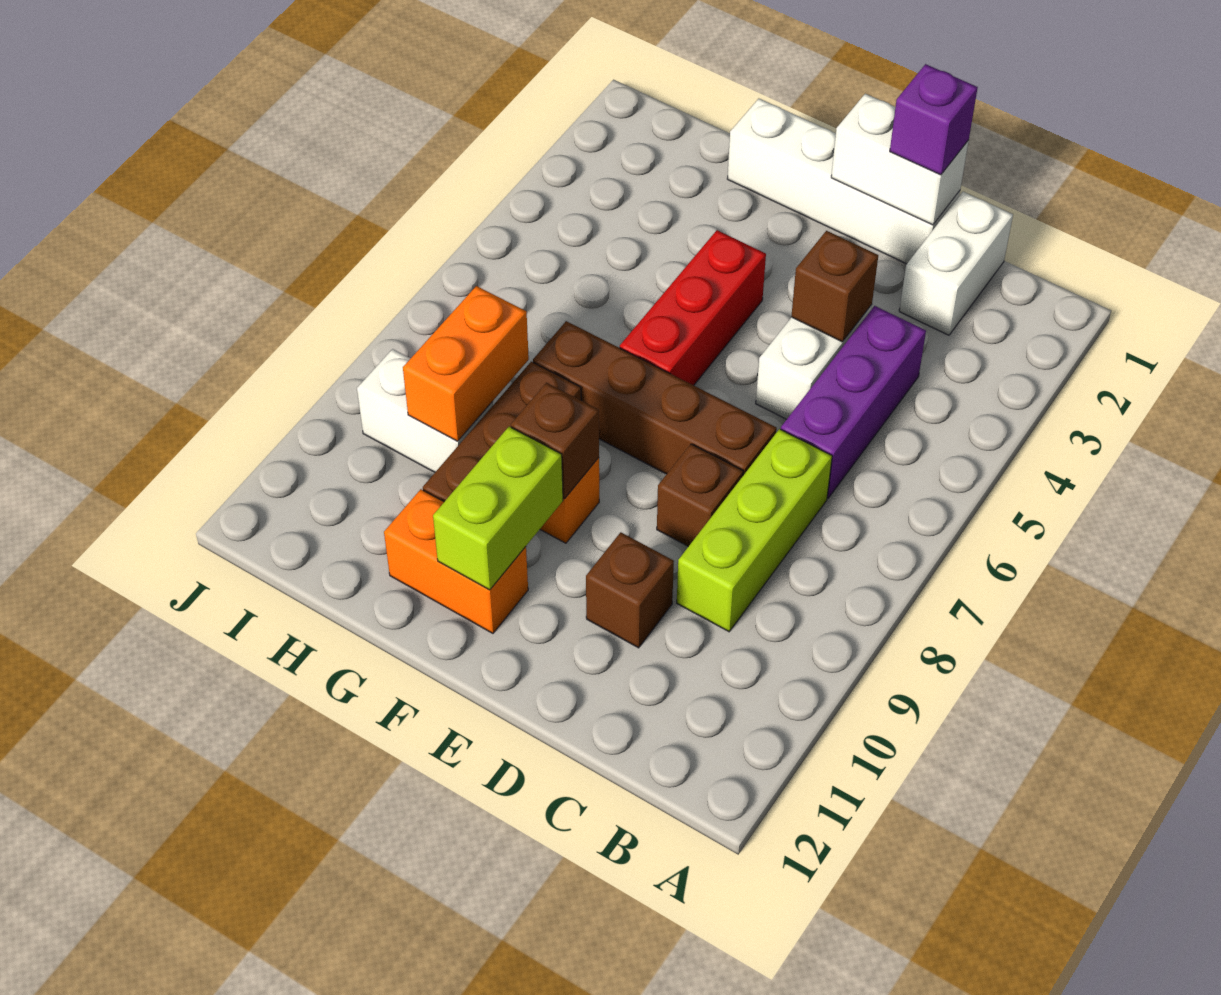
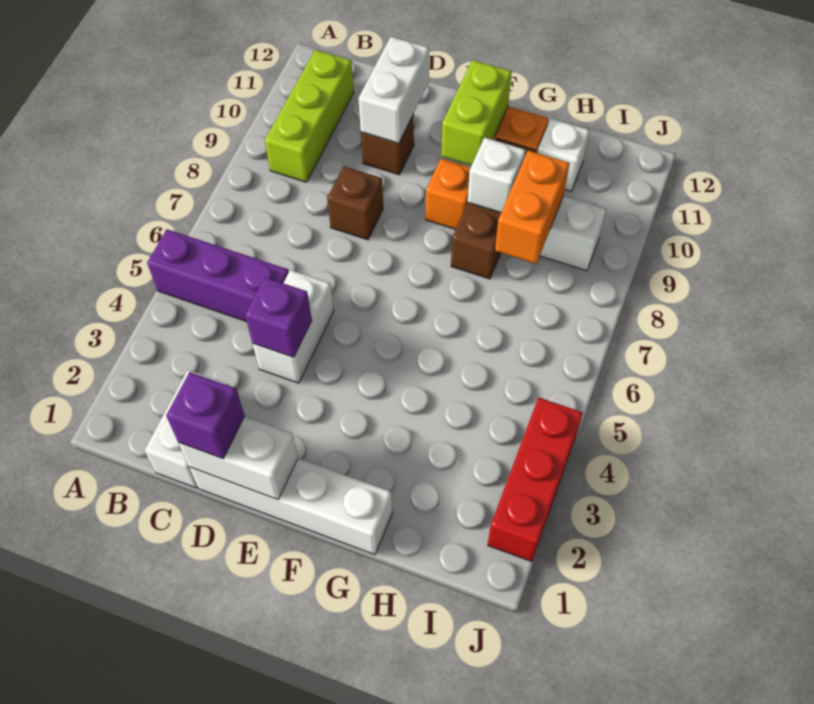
purple brick C4:C6 level 1 -> purple brick A5:C5 level 1
lime brick C7:C9 level 1 -> lime brick B9:B11 level 1
brown brick D4 level 2 -> purple brick D4 level 2
brown brick D7:G7 level 1 -> none
none -> white brick D10:D11 level 2
red brick F4:F6 level 1 -> red brick J2:J4 level 1
brown brick F9 level 2 -> none
none -> white brick G9 level 2
none -> white brick H11 level 1

